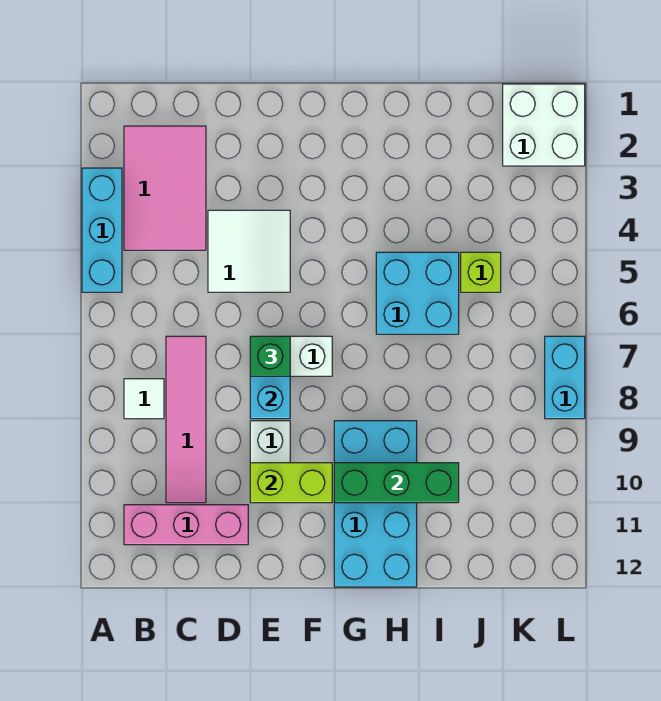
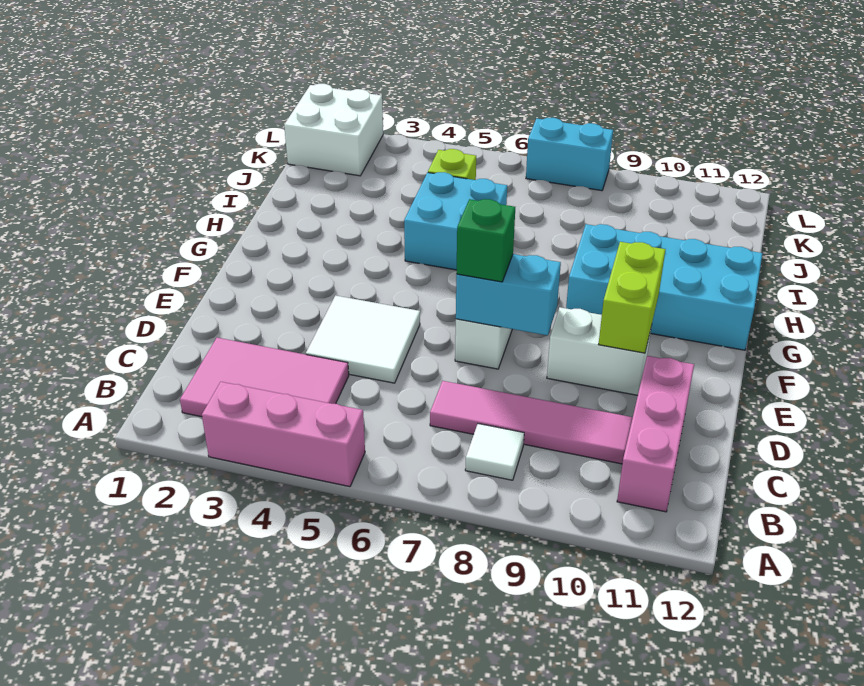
cyan brick A3:A5 level 1 -> pink brick A3:A5 level 1
green brick G10:I10 level 2 -> none

